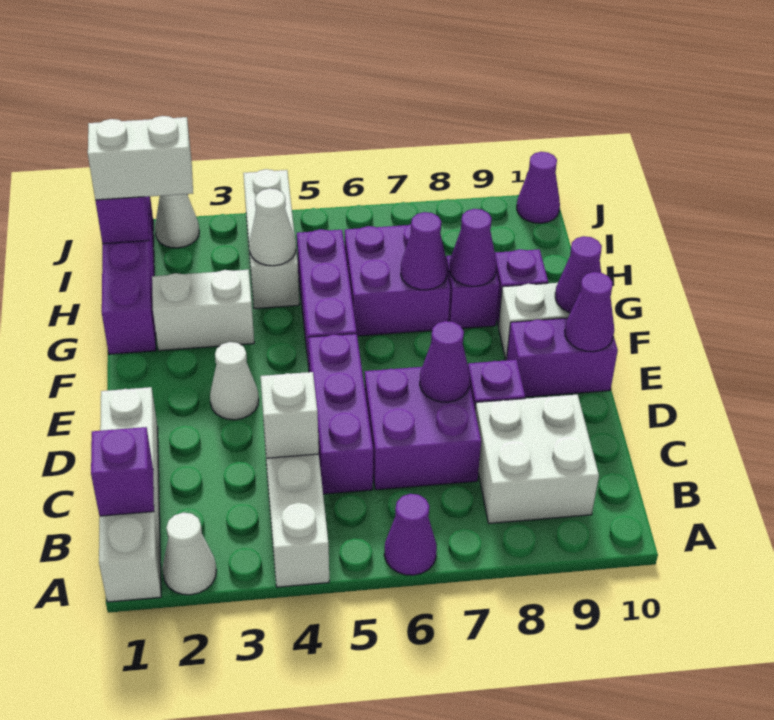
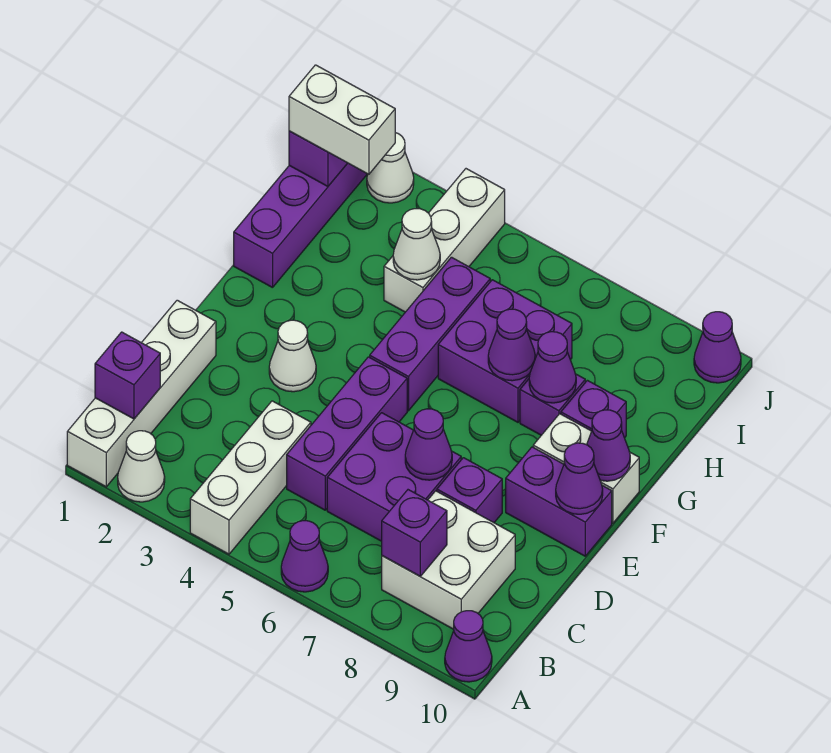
none -> purple cone A10 level 1
none -> purple brick B8 level 2
white brick C4 level 2 -> none
white brick G2:G3 level 1 -> none

